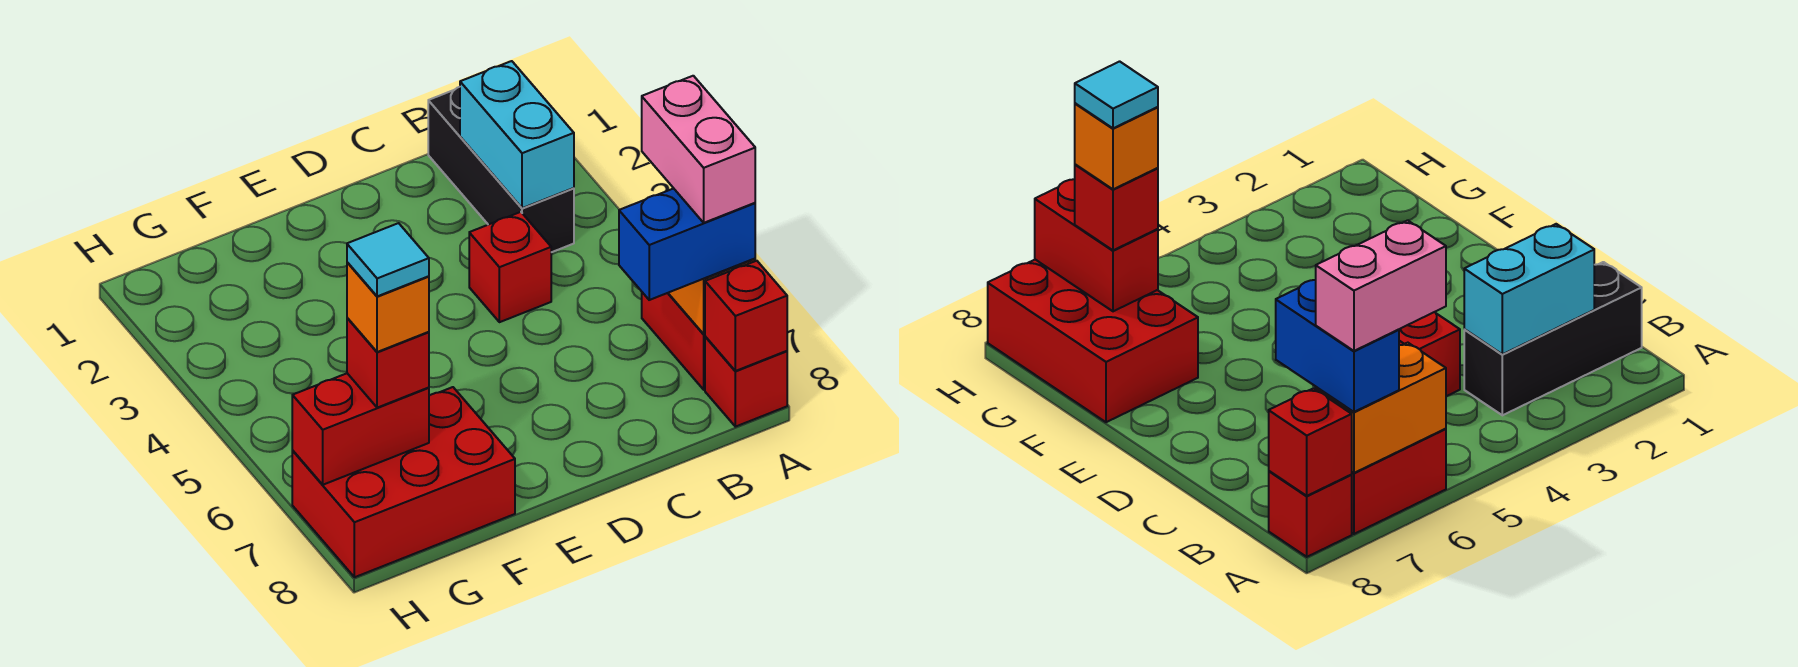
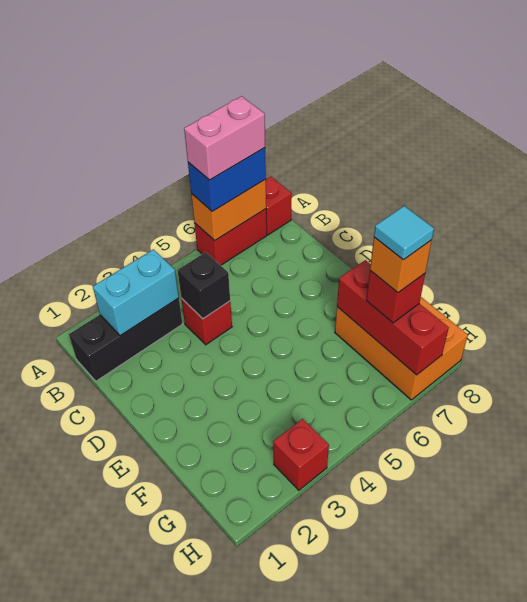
blue brick A7:B7 level 3 -> blue brick A6:A7 level 3
red brick A8 level 2 -> red brick H3 level 1
none -> black brick C4 level 2
red brick F7:H8 level 1 -> orange brick F7:H8 level 1
red brick G7:H7 level 2 -> red brick F7:H7 level 2

